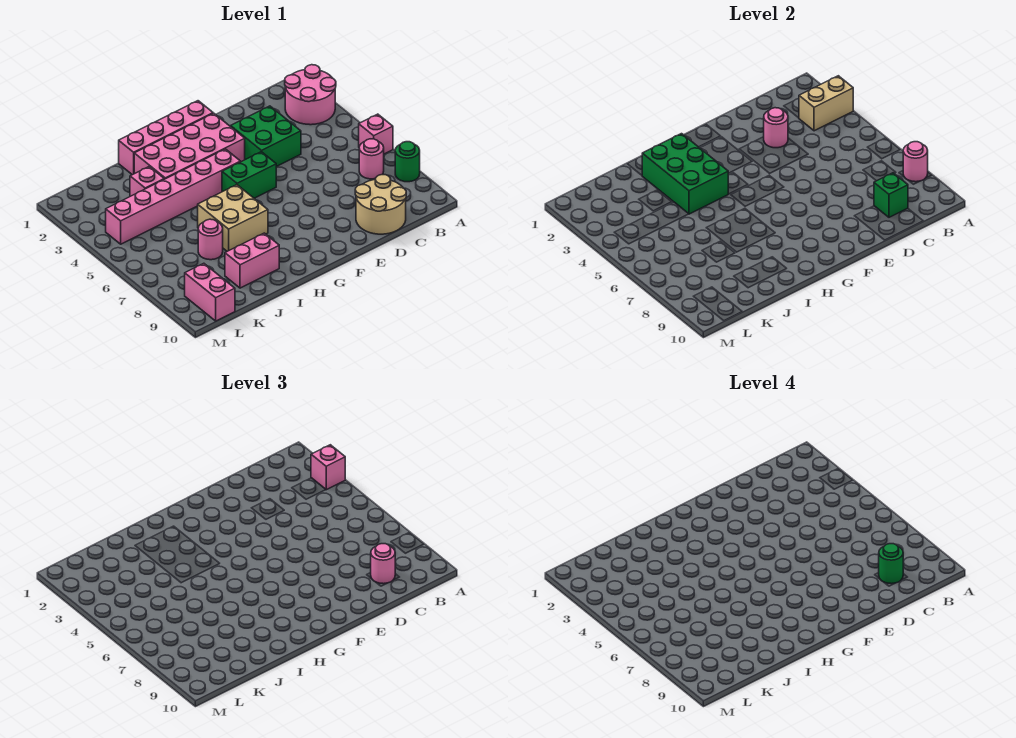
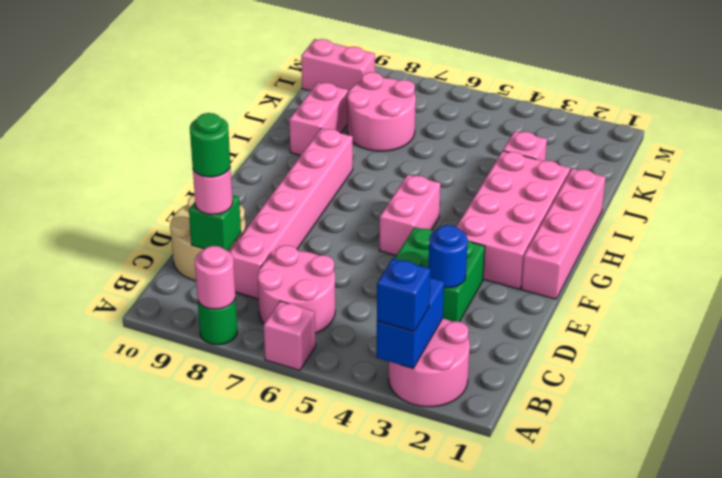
tan brick A3:B3 level 2 -> blue brick A3:B3 level 2
pink brick A3 level 3 -> blue brick A3 level 3
pink round brick B7 level 1 -> pink round brick B6:C7 level 1
pink round brick D3 level 2 -> blue round brick D3 level 2
green brick F5:G5 level 1 -> pink brick F5:G5 level 1
pink brick G4:L4 level 1 -> pink brick C8:H8 level 1
green brick H2:I4 level 2 -> none
tan brick H6:I7 level 1 -> none
pink round brick J7 level 1 -> pink round brick J7:K8 level 1

